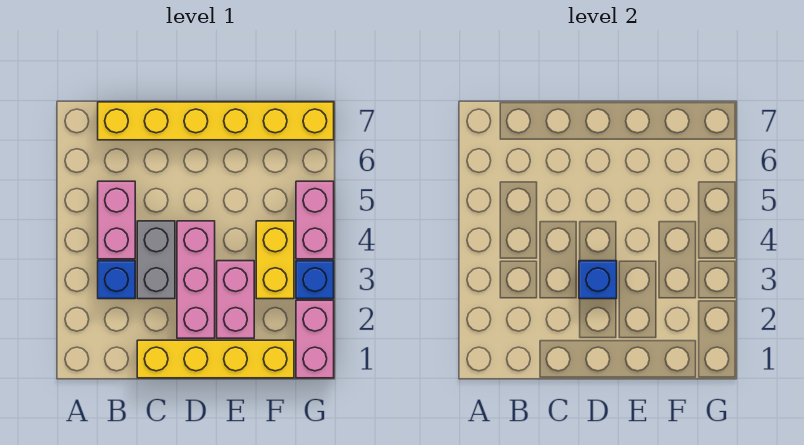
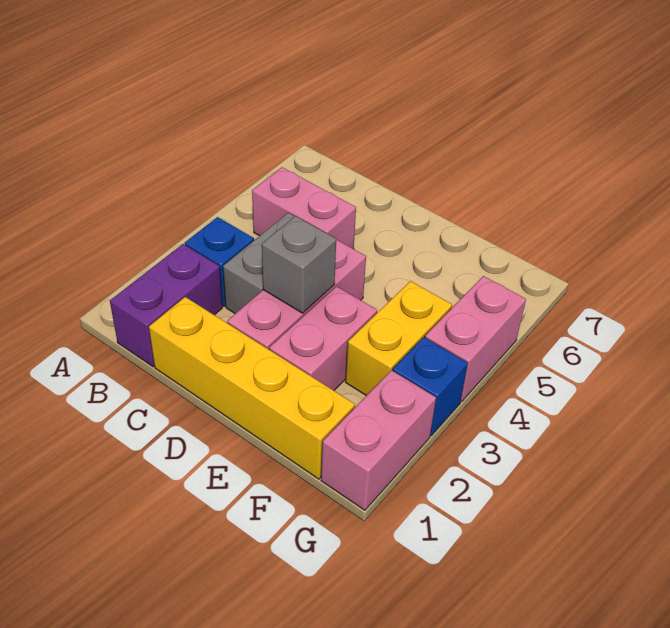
none -> purple brick B1:B2 level 1
pink brick B4:B5 level 1 -> pink brick B5:C5 level 1
yellow brick B7:G7 level 1 -> none
blue brick D3 level 2 -> grey brick D3 level 2

